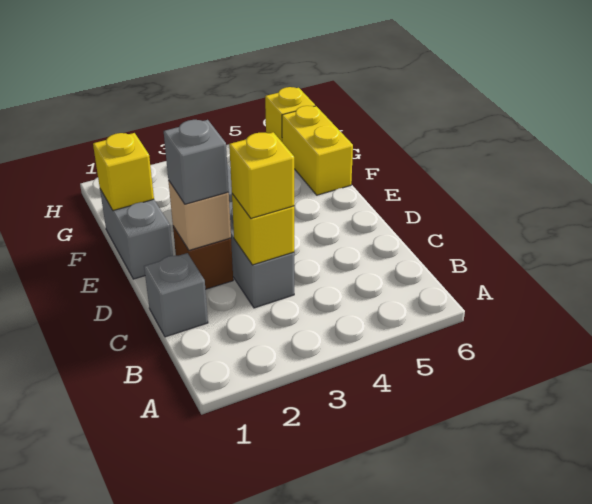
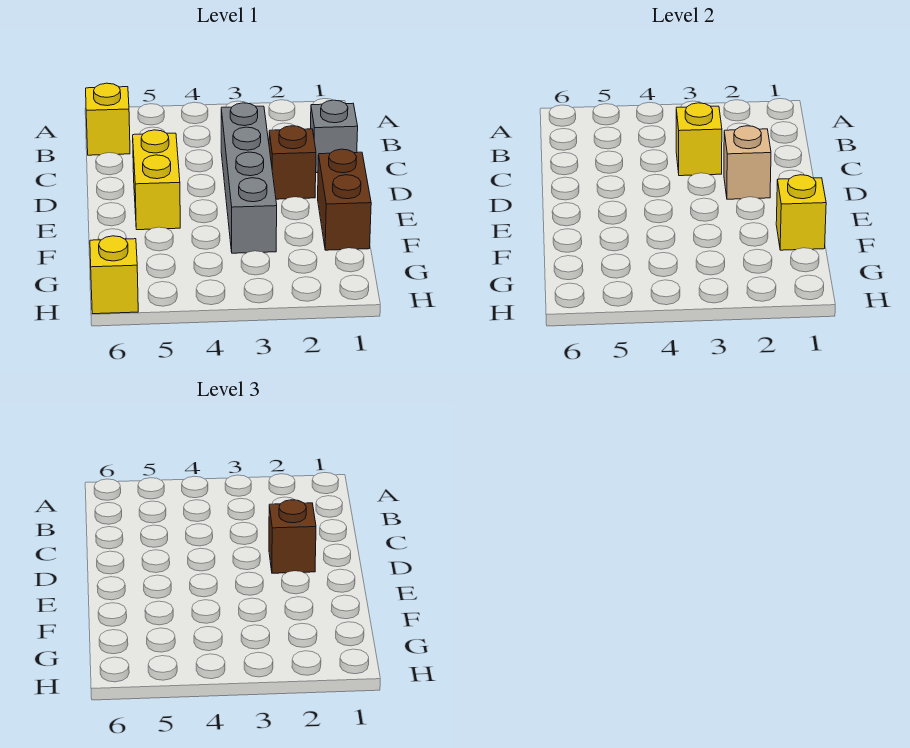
yellow brick C3 level 3 -> yellow brick B6 level 1
grey brick D2 level 3 -> brown brick D2 level 3
grey brick E1:F1 level 1 -> brown brick E1:F1 level 1
yellow brick F6:G6 level 1 -> yellow brick D5:E5 level 1

